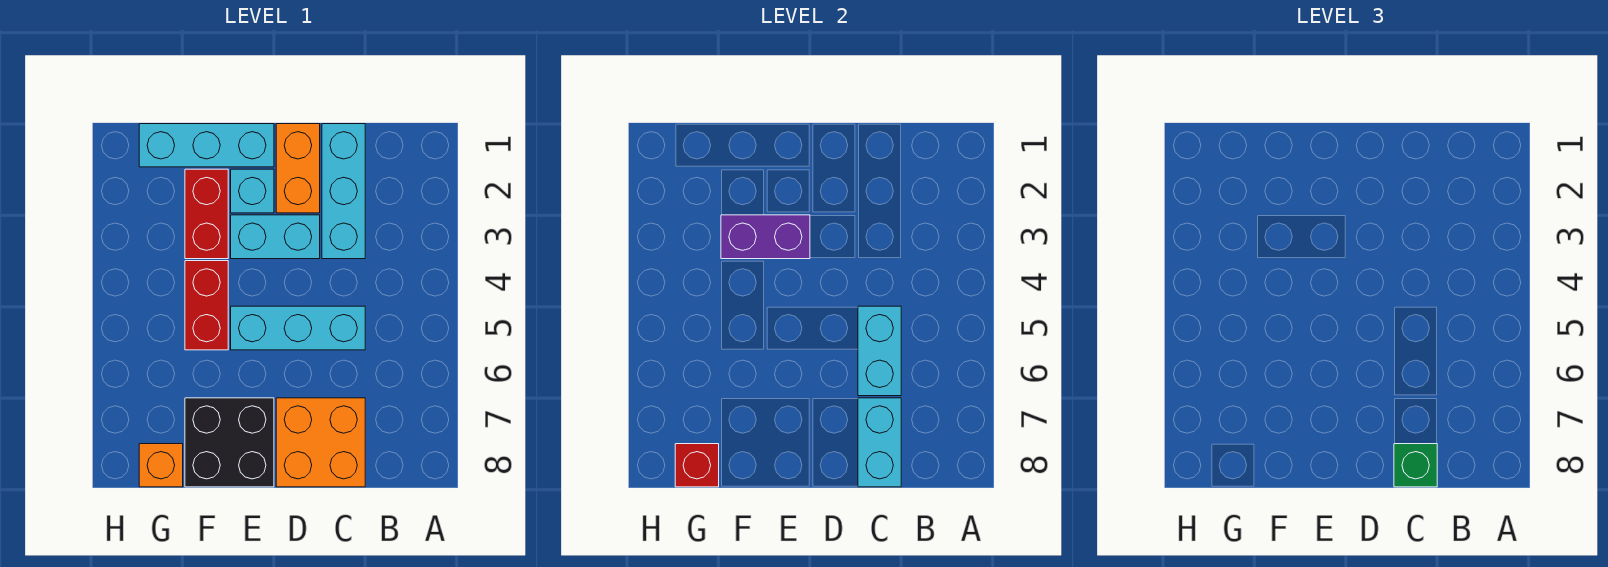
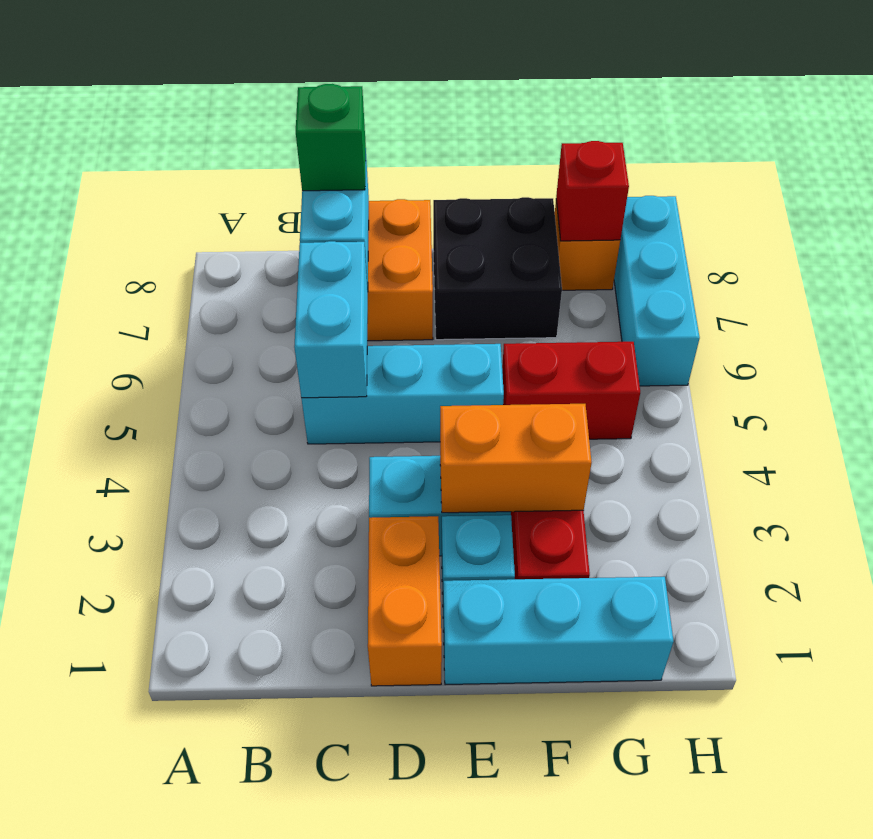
cyan brick C1:C3 level 1 -> cyan brick H6:H8 level 1
purple brick E3:F3 level 2 -> orange brick E3:F3 level 2
red brick F4:F5 level 1 -> red brick F5:G5 level 1

